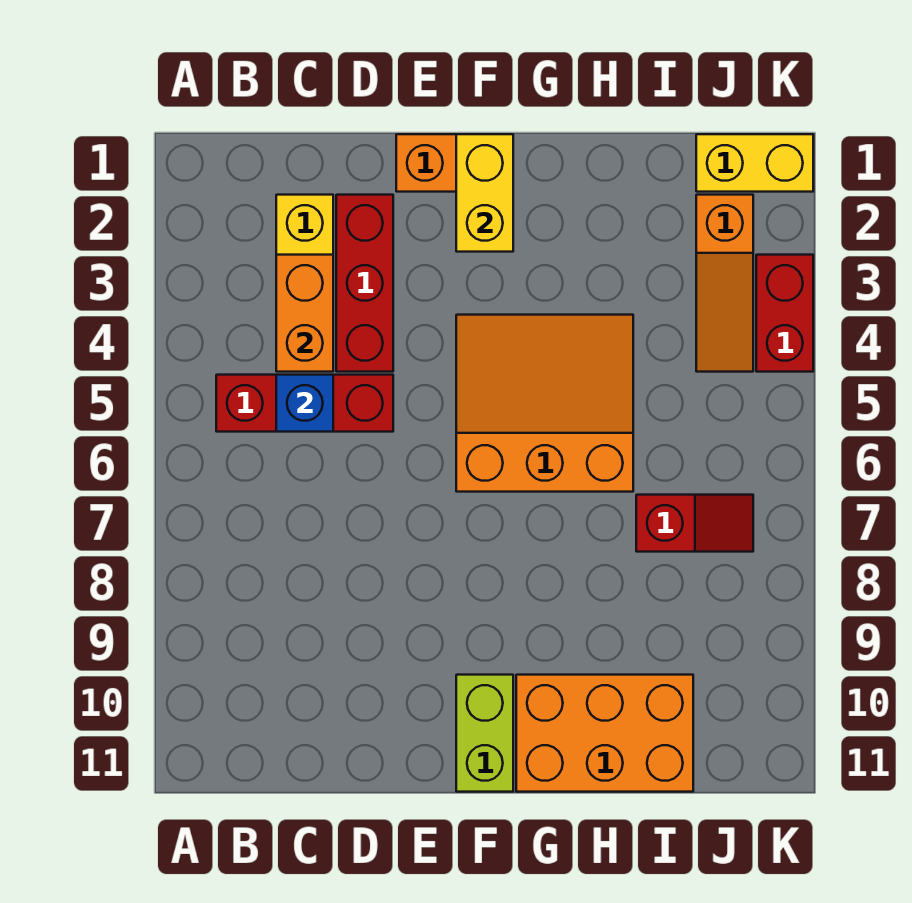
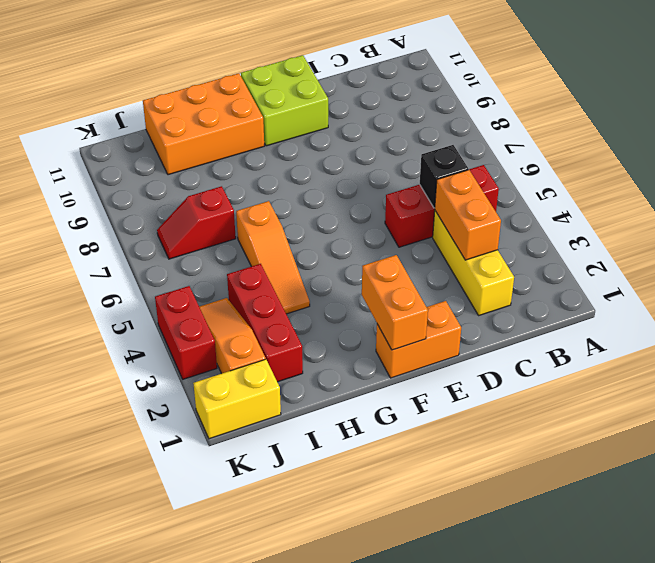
blue brick C5 level 2 -> black brick C5 level 2
red brick D2:D4 level 1 -> red brick I2:I4 level 1
yellow brick F1:F2 level 2 -> orange brick F1:F2 level 2
orange slope F4:H6 level 1 top 6 -> orange slope H4:H6 level 1 top 6
lime brick F10:F11 level 1 -> lime brick E10:F11 level 1

